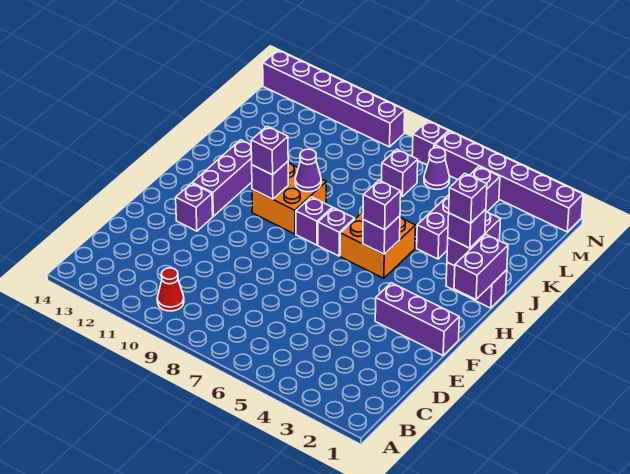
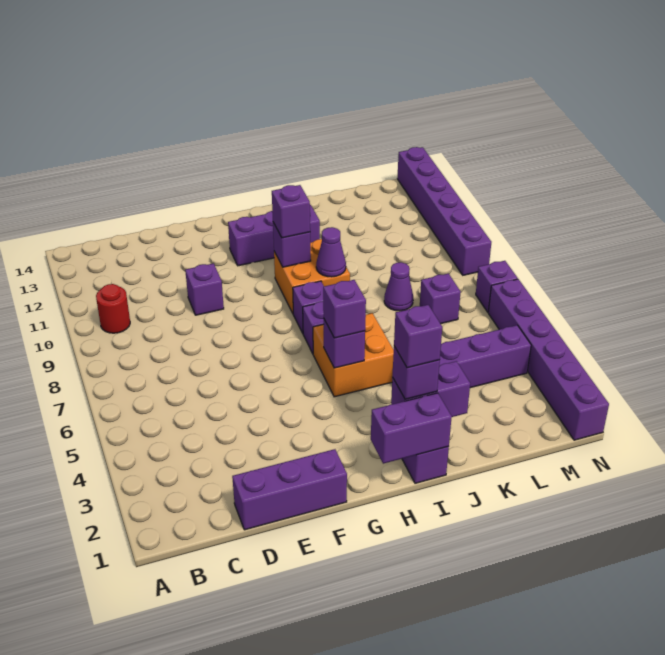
red cone B10 level 1 -> red round brick B10 level 1
purple brick F1:F3 level 1 -> purple brick D1:F1 level 1
purple brick F12 level 1 -> purple brick E10 level 1
purple cone M6 level 1 -> purple cone K8 level 1

